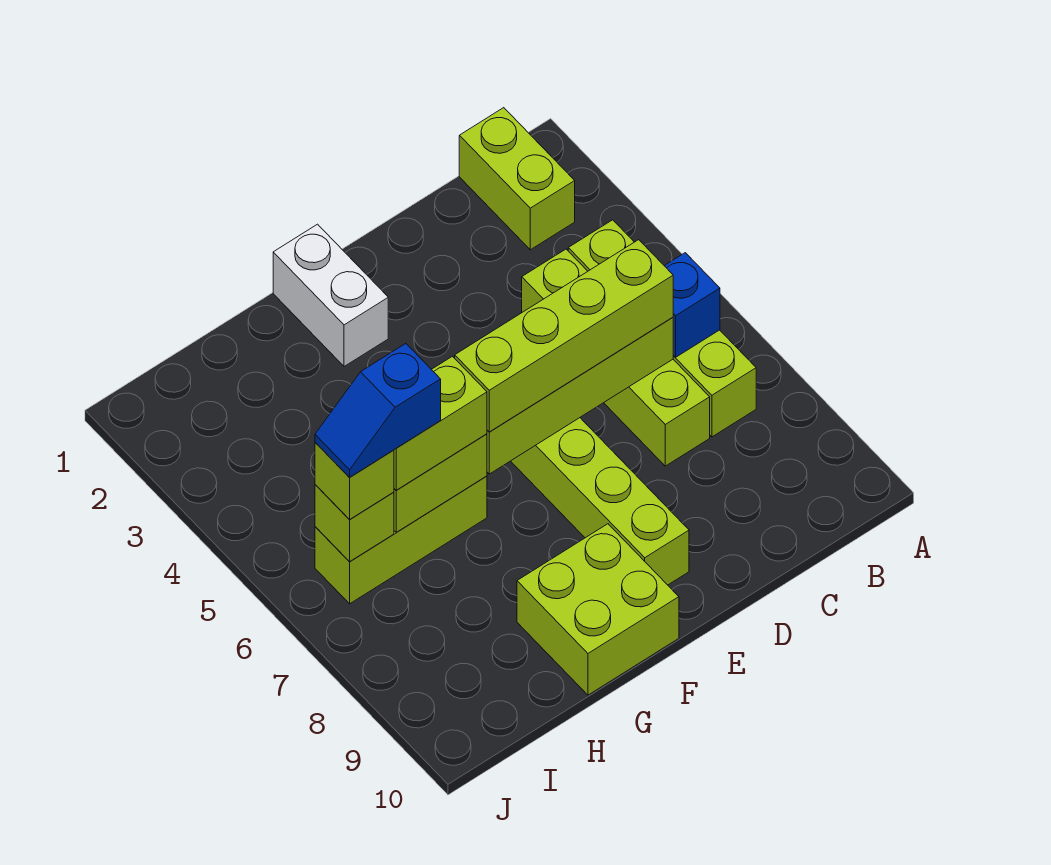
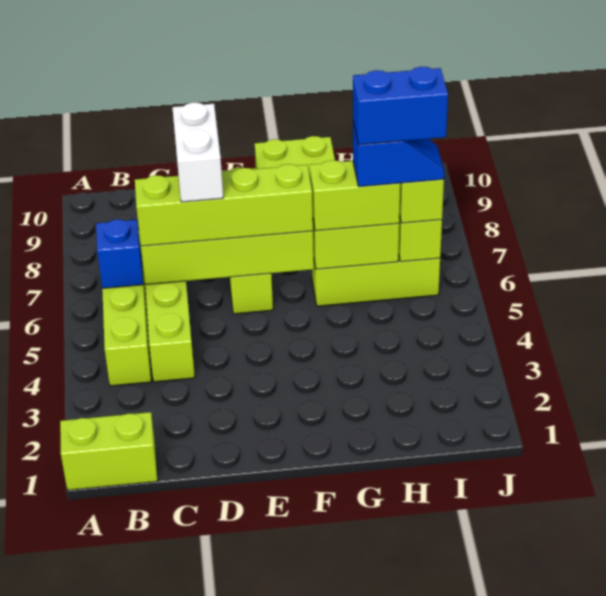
lime brick B1:B2 level 1 -> lime brick A1:B1 level 1
white brick F1:F2 level 1 -> white brick D6:D7 level 4
none -> blue brick H6:I6 level 5

